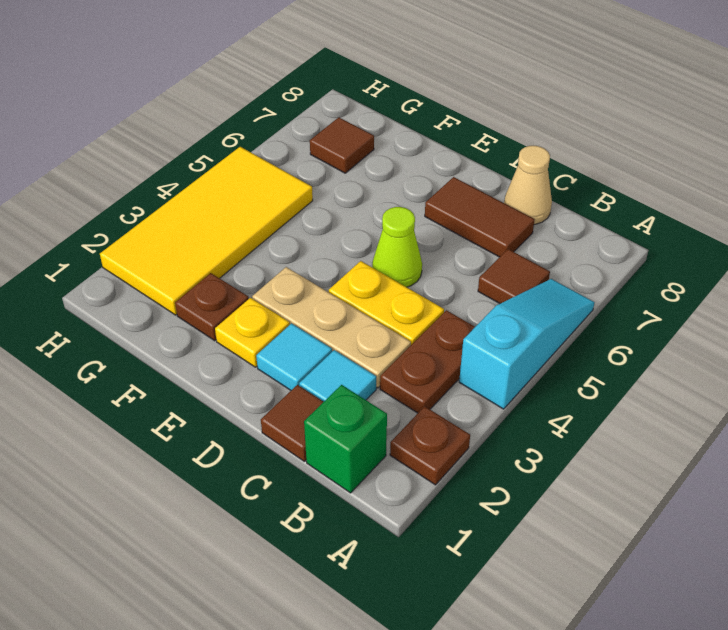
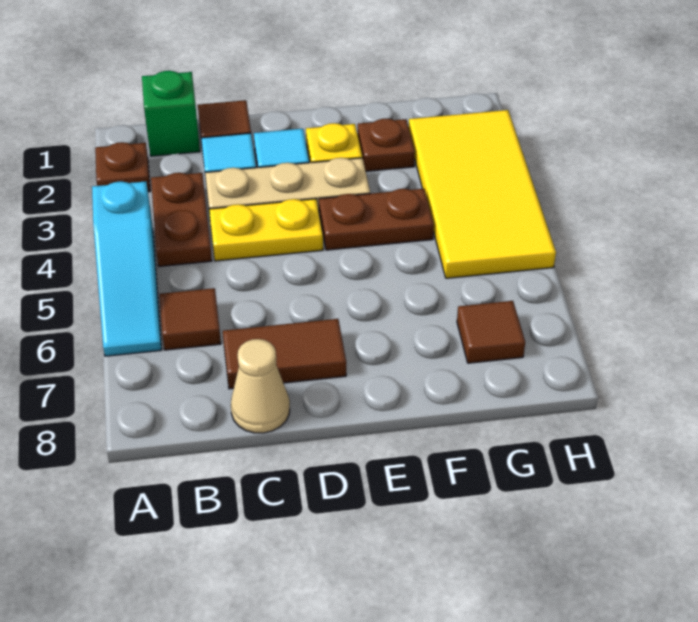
lime cone D5 level 1 -> none
none -> brown plate E4:F4 level 1

